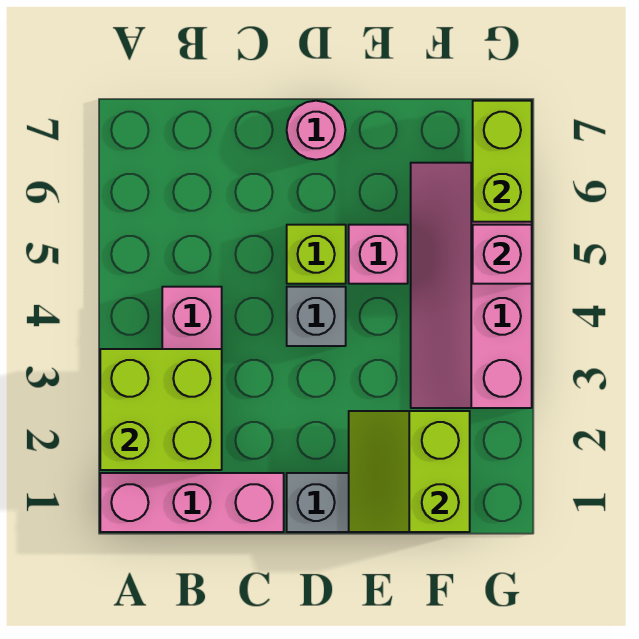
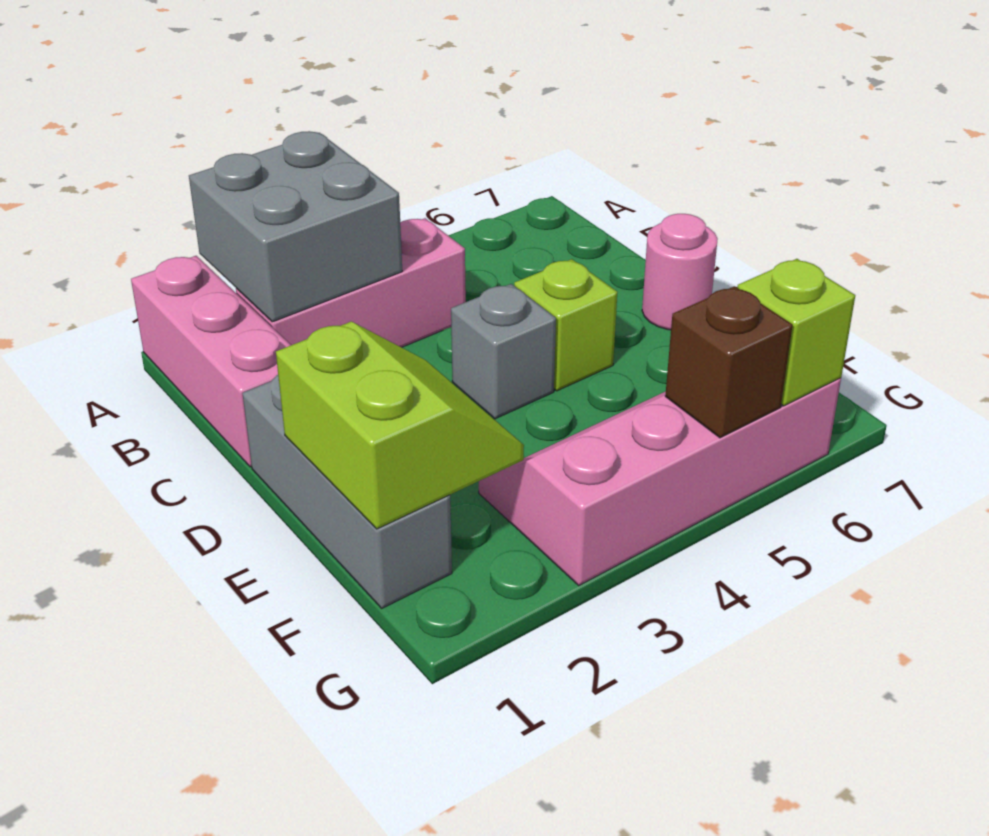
lime brick A2:B3 level 2 -> grey brick A2:B3 level 2
lime slope E1:F2 level 2 top F -> lime slope E1:F2 level 2 top 1
pink brick E5 level 1 -> none
pink brick G5 level 2 -> brown brick G5 level 2
lime brick G6:G7 level 2 -> lime brick G6 level 2

